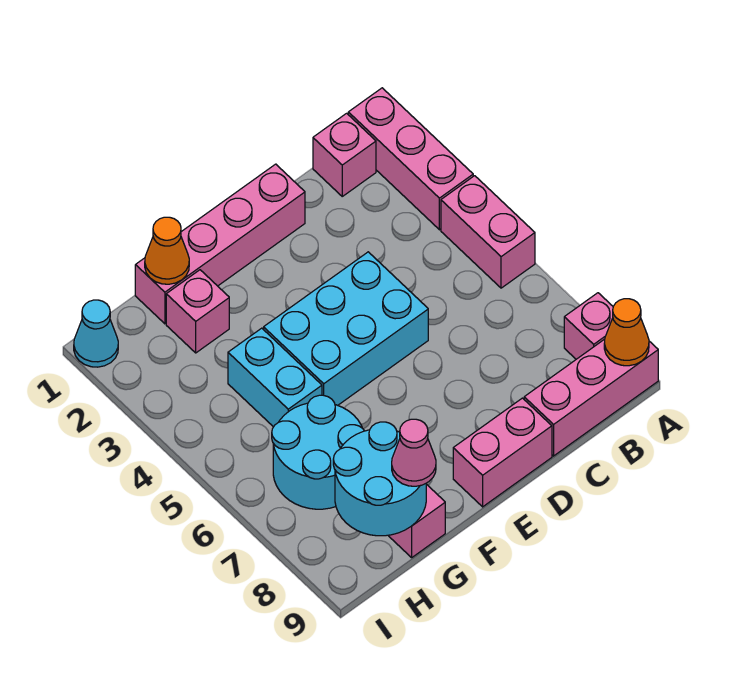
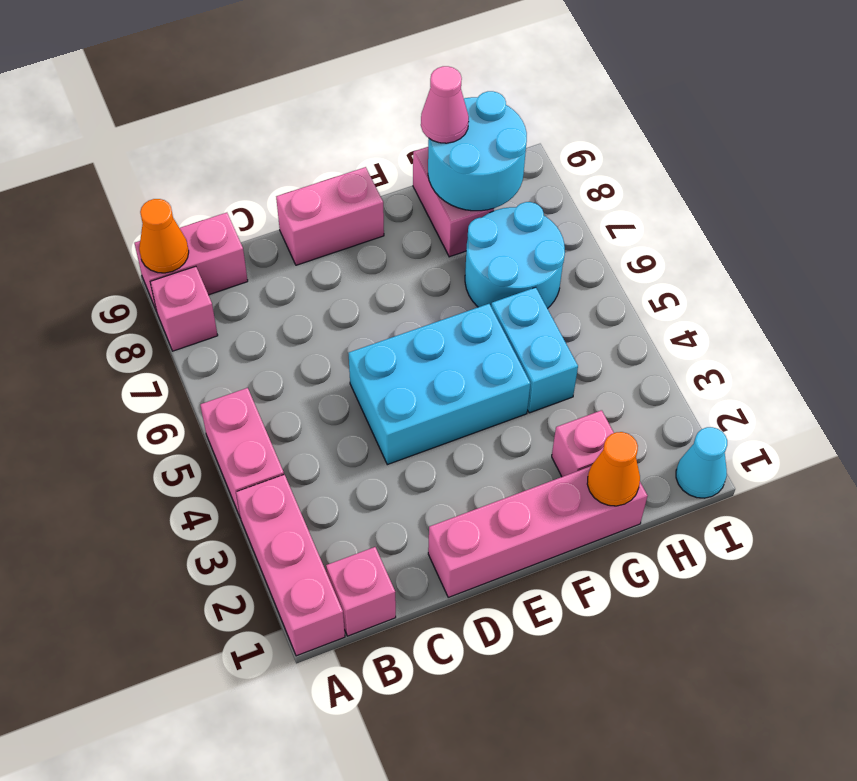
pink brick A9:C9 level 1 -> pink brick A9:B9 level 1

